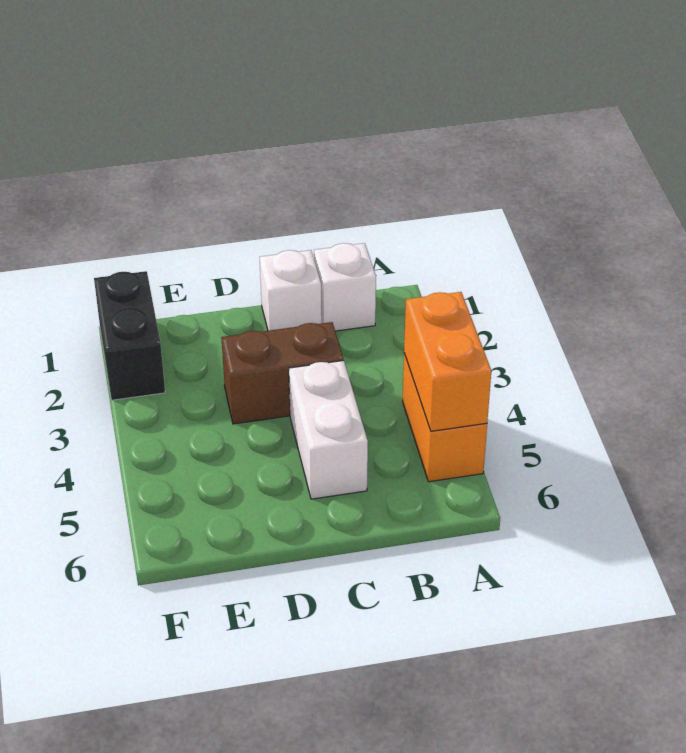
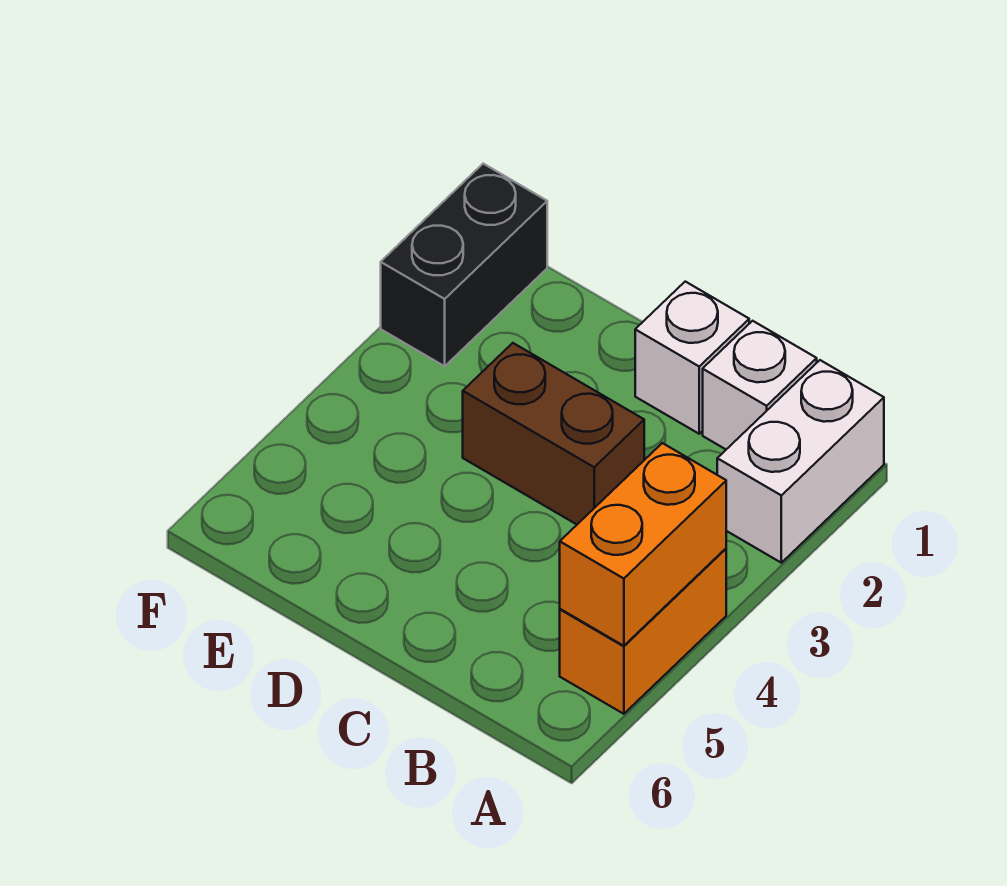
white brick C4:C5 level 1 -> white brick A1:A2 level 1

